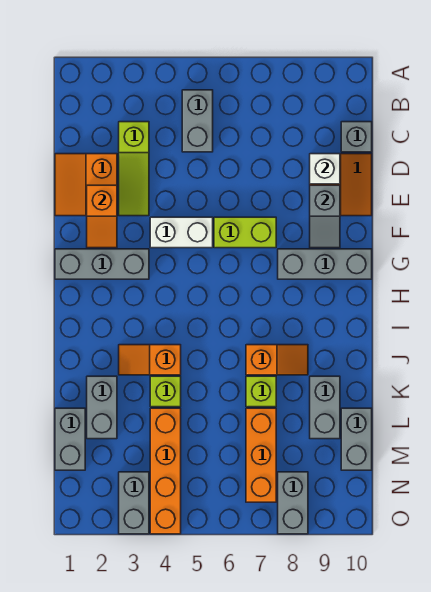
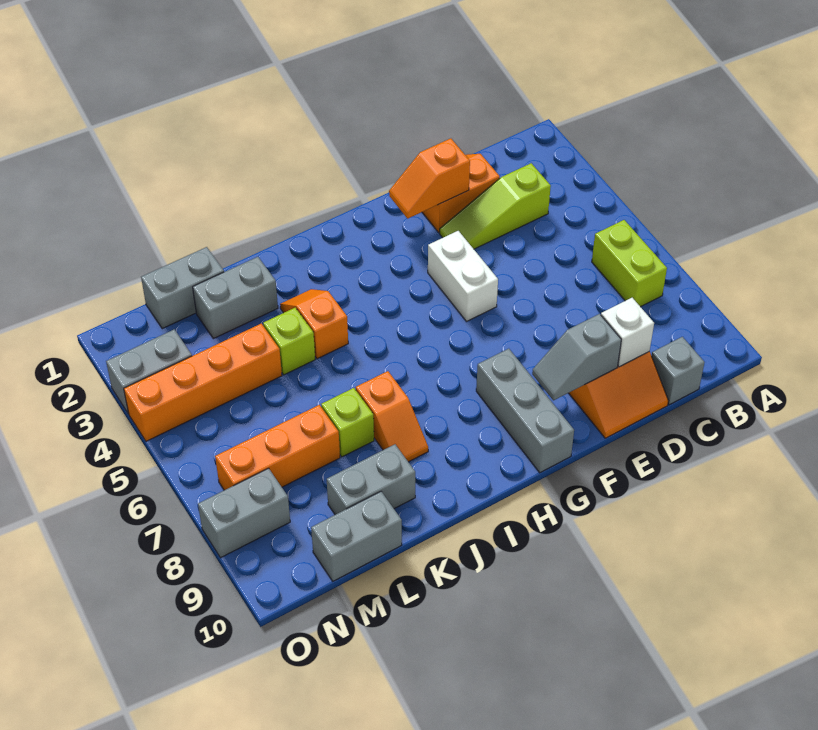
grey brick B5:C5 level 1 -> none
lime brick F6:F7 level 1 -> lime brick B6:B7 level 1
grey brick G1:G3 level 1 -> none

